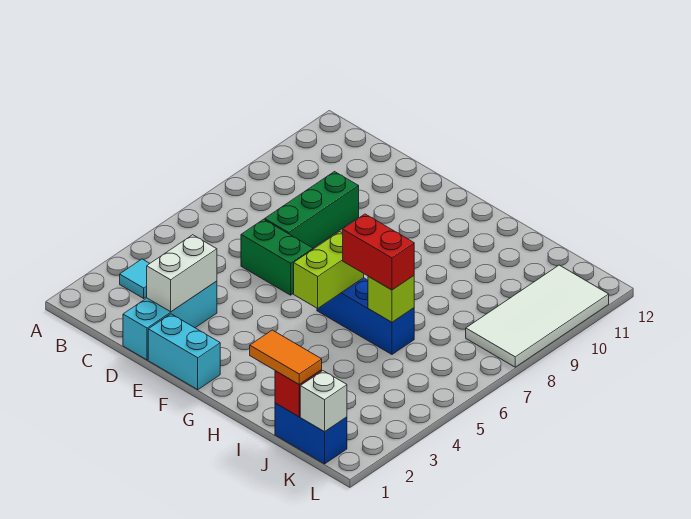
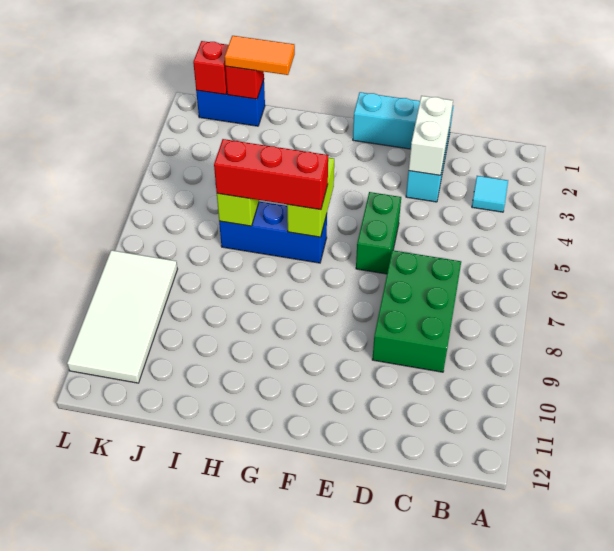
green brick D6:E6 level 1 -> green brick E5:E6 level 1
green brick D7:D9 level 1 -> green brick C7:D9 level 1
red brick H6:I6 level 3 -> red brick G6:I6 level 3
white brick K1 level 2 -> red brick K1 level 2

